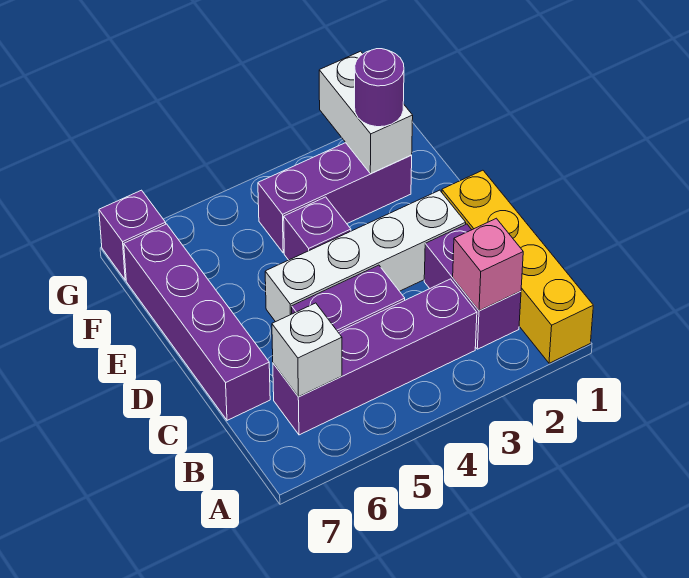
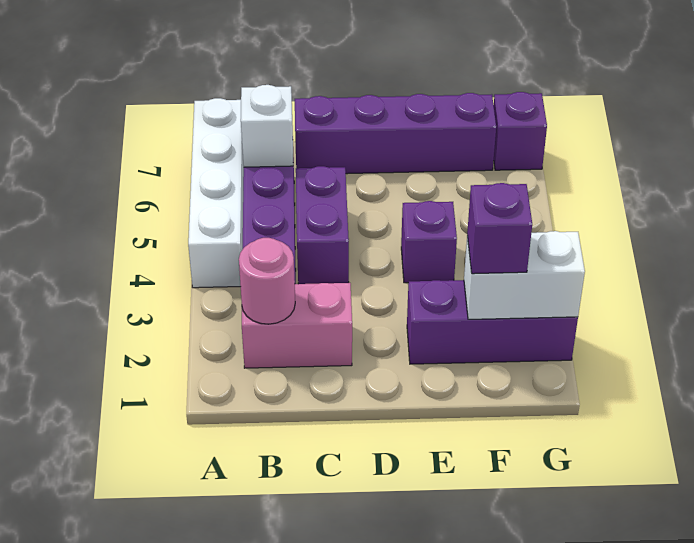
yellow brick A1:D1 level 1 -> none
purple brick B2:C2 level 1 -> pink brick B2:C2 level 1
pink brick B2 level 2 -> pink round brick B2 level 2
white brick D2:D5 level 1 -> white brick A4:A7 level 1
purple brick F2:F4 level 1 -> purple brick E2:G2 level 1
purple round brick F2 level 3 -> purple brick F2 level 3

